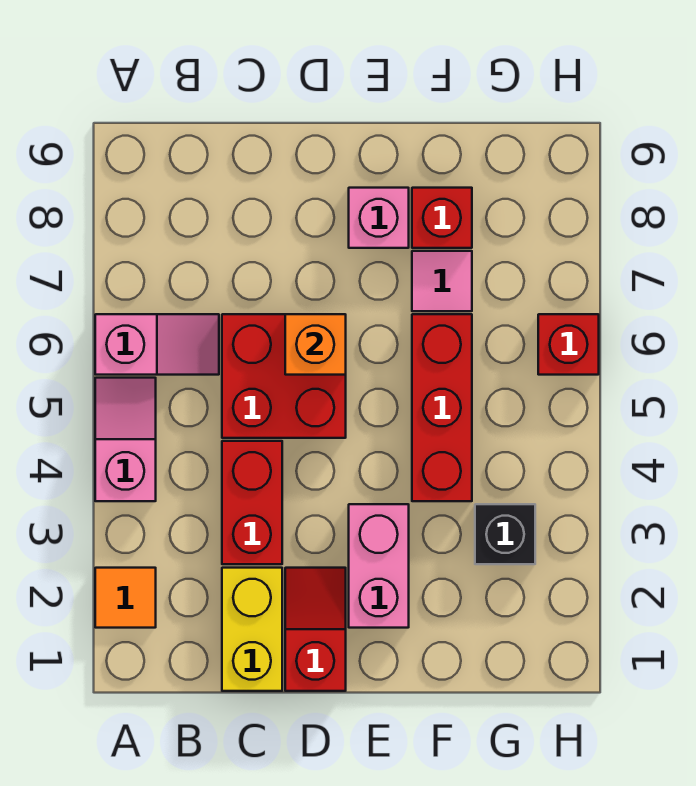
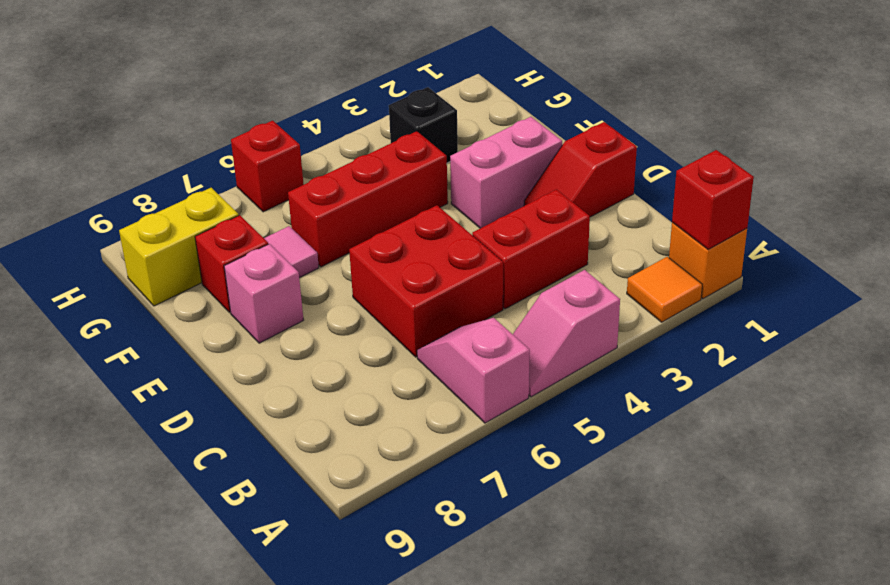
none -> red brick A1 level 2
yellow brick C1:C2 level 1 -> yellow brick G8:G9 level 1
orange brick D6 level 2 -> orange brick A1 level 1

